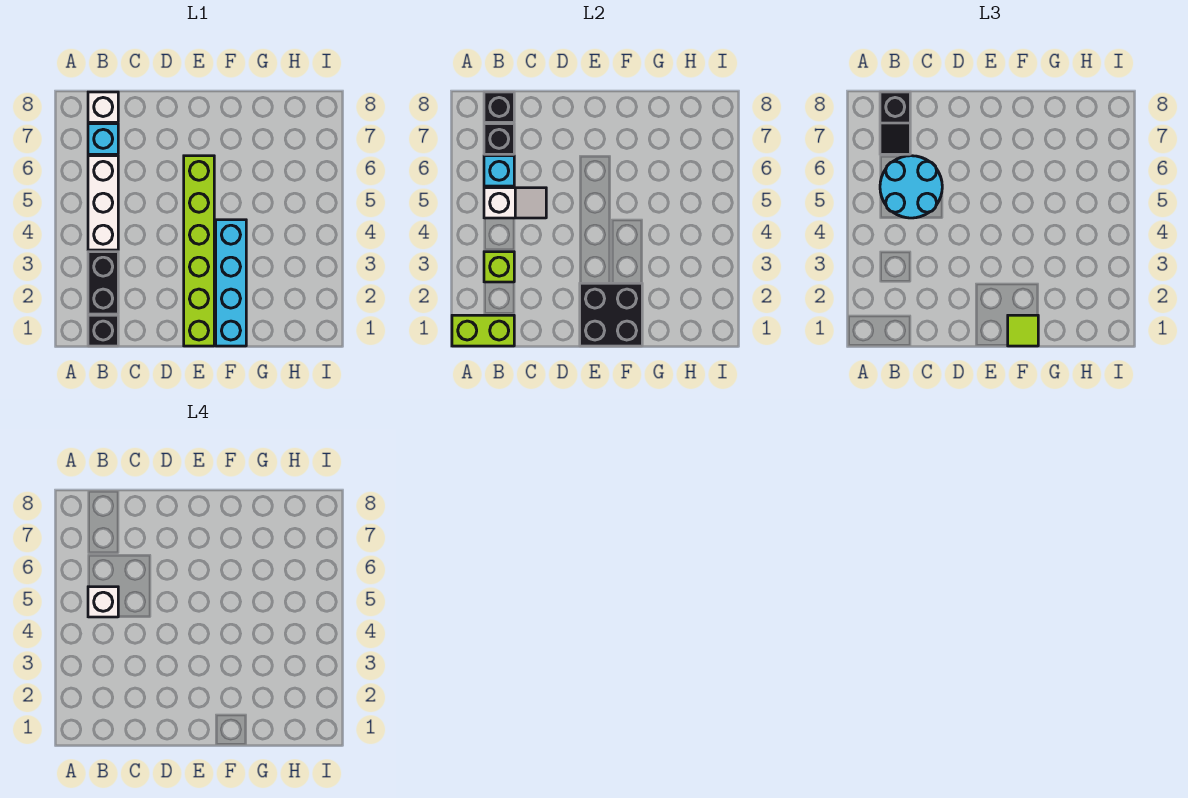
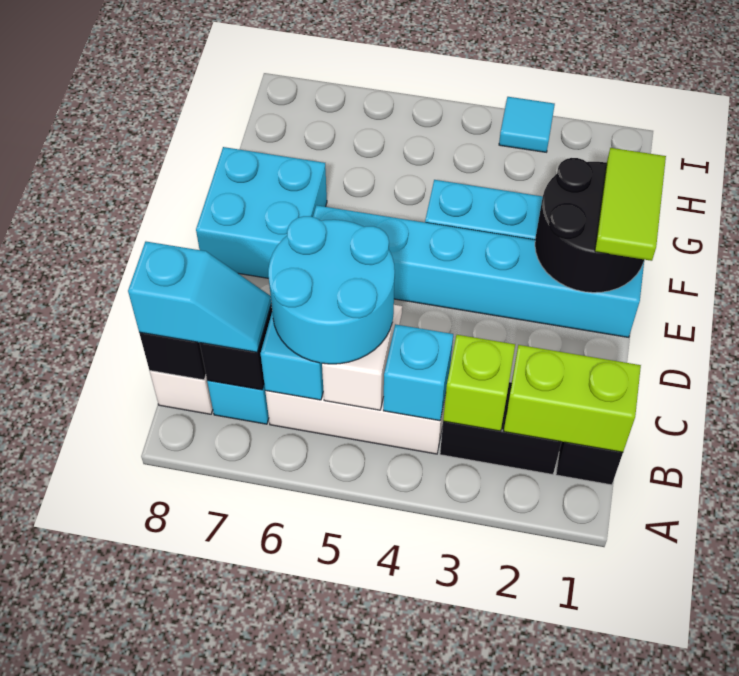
lime brick A1:B1 level 2 -> lime brick B1:B2 level 2
none -> cyan brick B4 level 2
white brick B5 level 4 -> none
black slope B7:B8 level 3 top 8 -> cyan slope B7:B8 level 3 top 8
lime brick E1:E6 level 1 -> cyan brick E1:E6 level 1
black brick E1:F2 level 2 -> black round brick E1:F2 level 2
none -> cyan brick E7:F8 level 1
lime tile F1 level 3 -> lime tile E1:F1 level 3
none -> cyan tile I3 level 1

